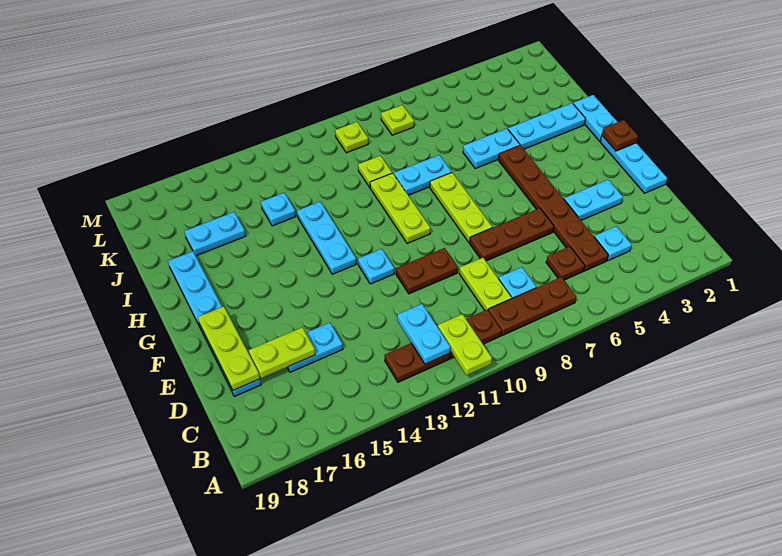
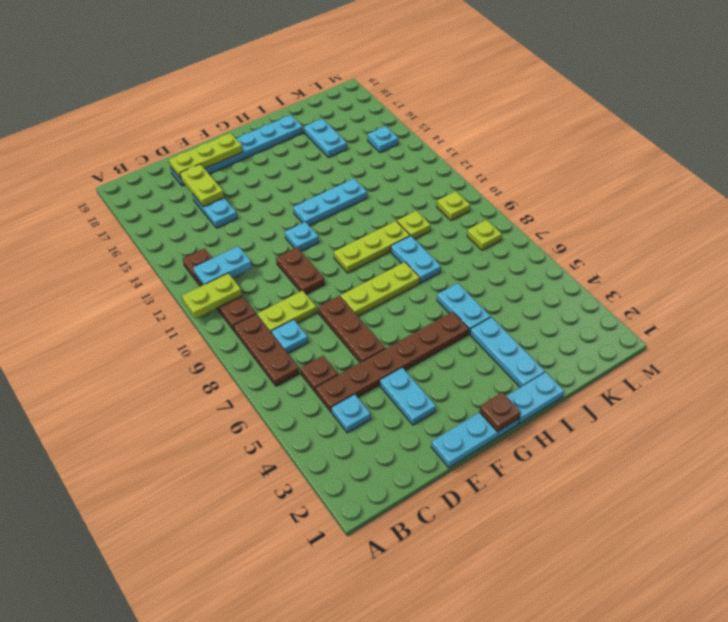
cyan plate J14 level 1 -> cyan plate L15 level 1

